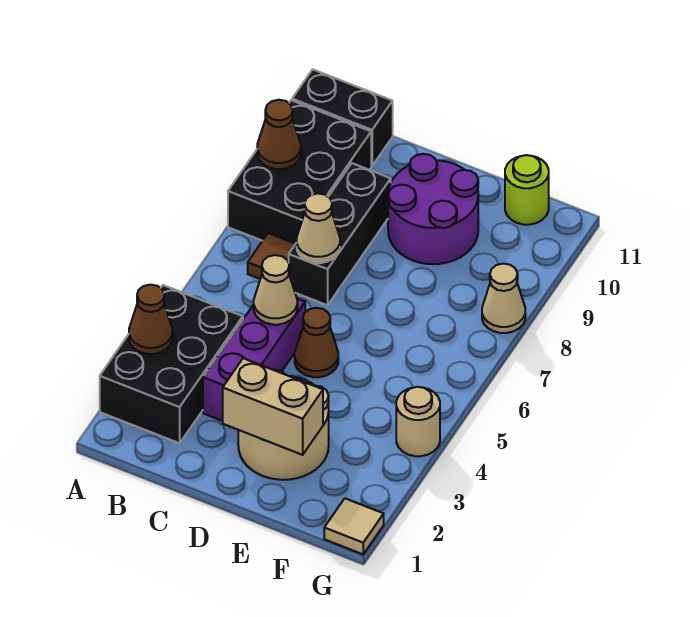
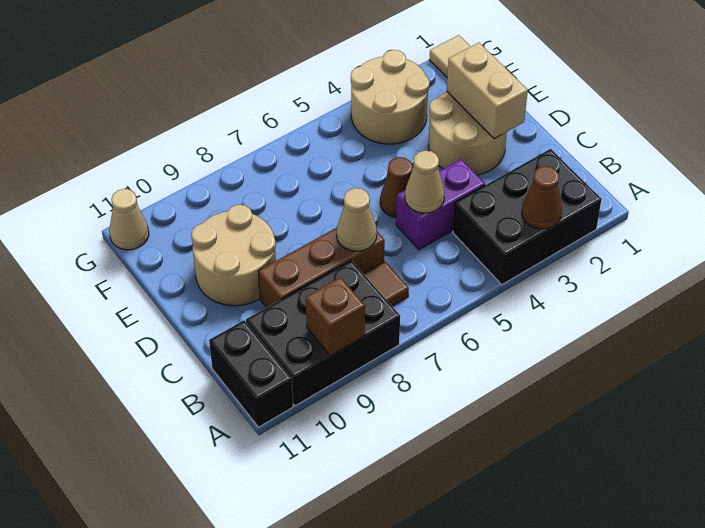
brown cone A9 level 2 -> brown brick A9 level 2
purple brick C3:C5 level 1 -> purple brick C4:C5 level 1
black brick C7:C9 level 1 -> brown brick C7:C9 level 1
purple round brick D9:E10 level 1 -> tan round brick D9:E10 level 1
lime round brick F11 level 1 -> none
tan round brick G4 level 1 -> tan round brick F3:G4 level 1
tan cone G8 level 1 -> tan cone G11 level 1

